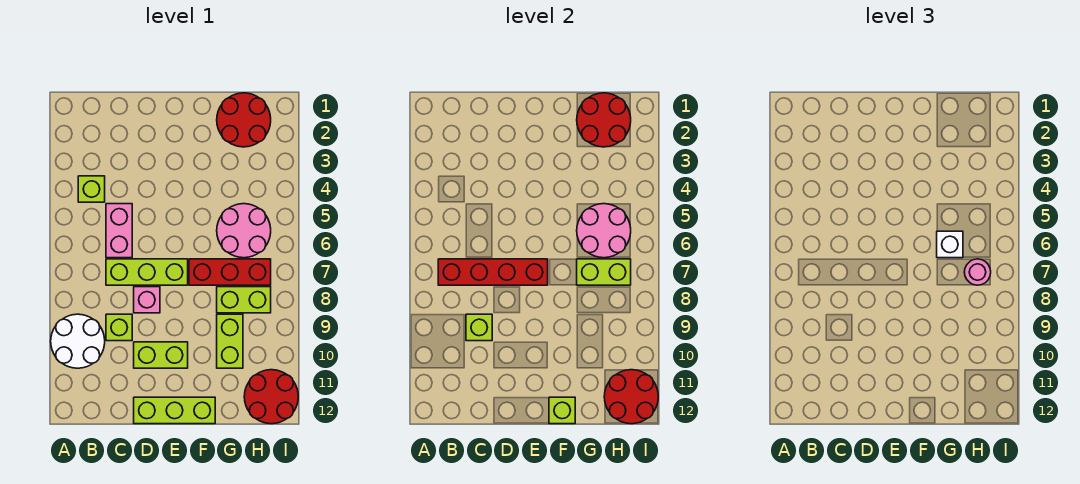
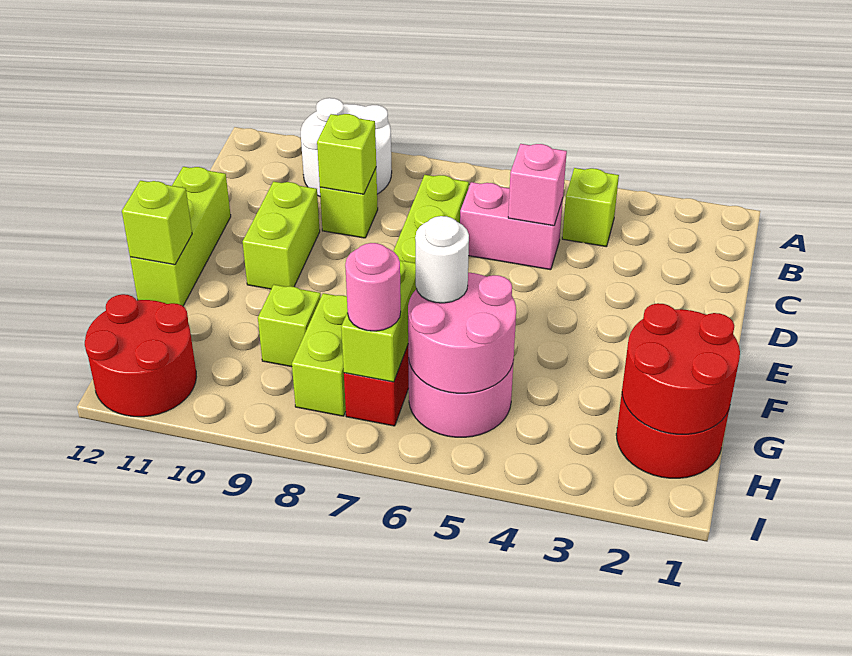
red brick B7:E7 level 2 -> none
pink brick D8 level 1 -> pink brick C5 level 2
white brick G6 level 3 -> white round brick G6 level 3
lime brick G9:G10 level 1 -> lime brick G9 level 1
red round brick H11:I12 level 2 -> none

